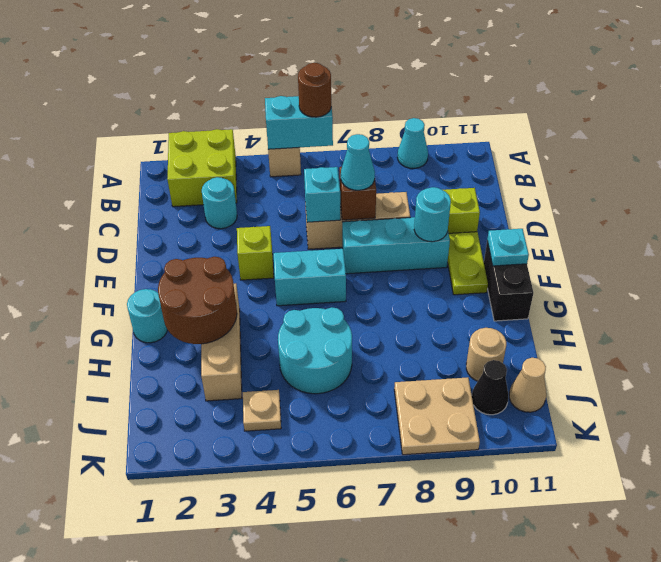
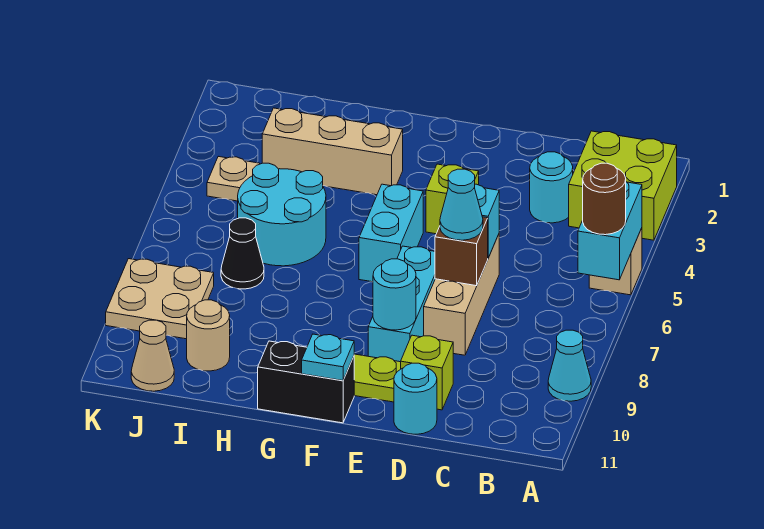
cyan round brick G1 level 1 -> cyan round brick D11 level 1
brown round brick G2:H3 level 2 -> none
black cone J10 level 1 -> black cone I7 level 1

